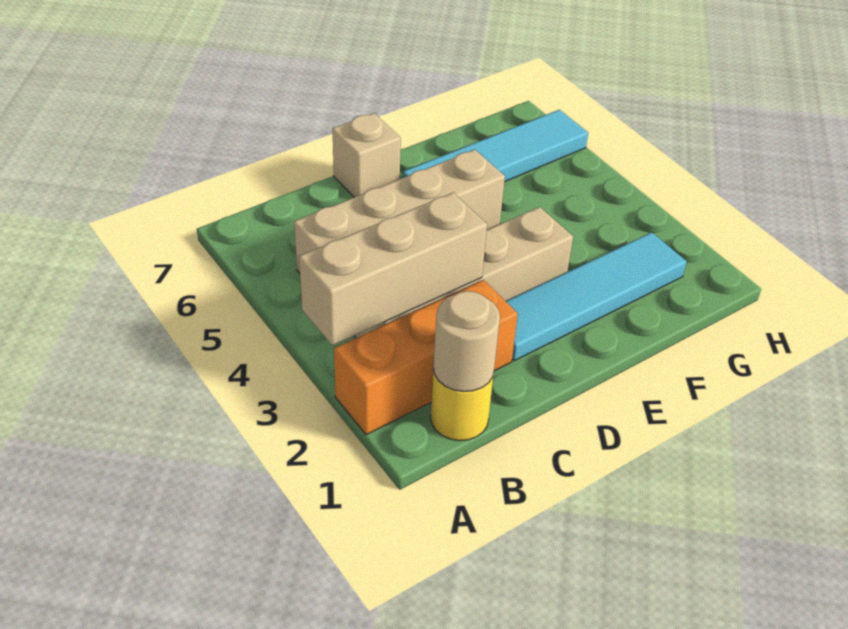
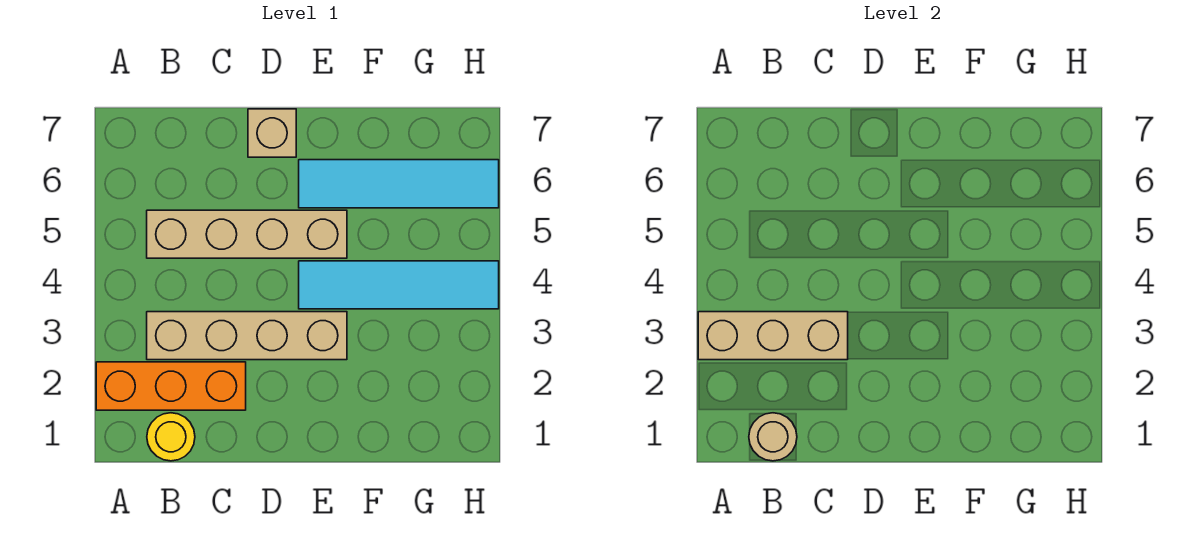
cyan tile D2:G2 level 1 -> cyan tile E4:H4 level 1

